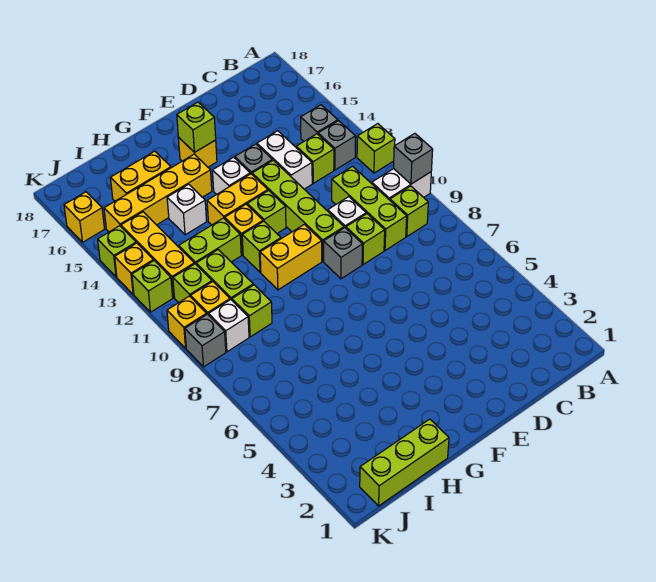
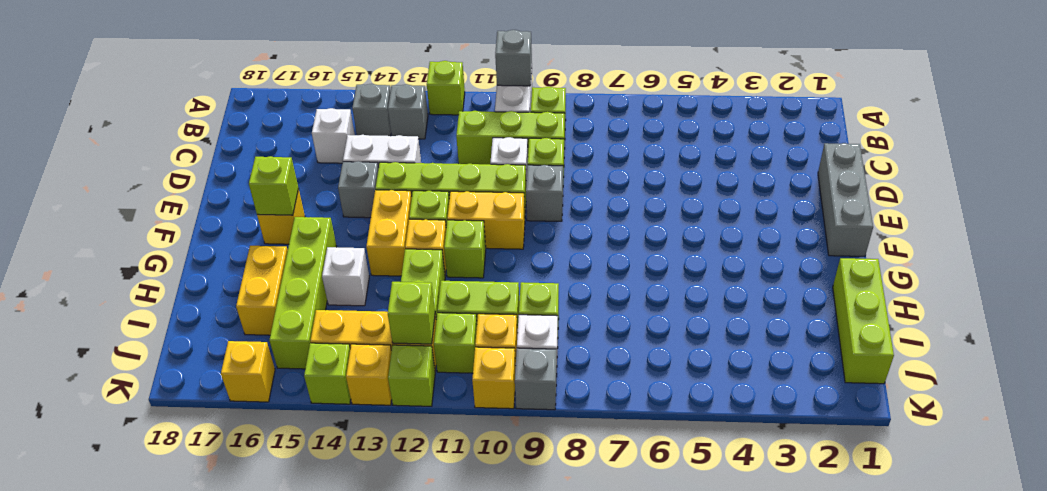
lime brick C13 level 1 -> lime brick J12 level 2
none -> grey brick D1:F1 level 1
yellow brick F10:G10 level 1 -> yellow brick F10:F11 level 1
white brick F14 level 1 -> white brick C15 level 1
yellow brick G15:J15 level 1 -> lime brick G15:J15 level 1

